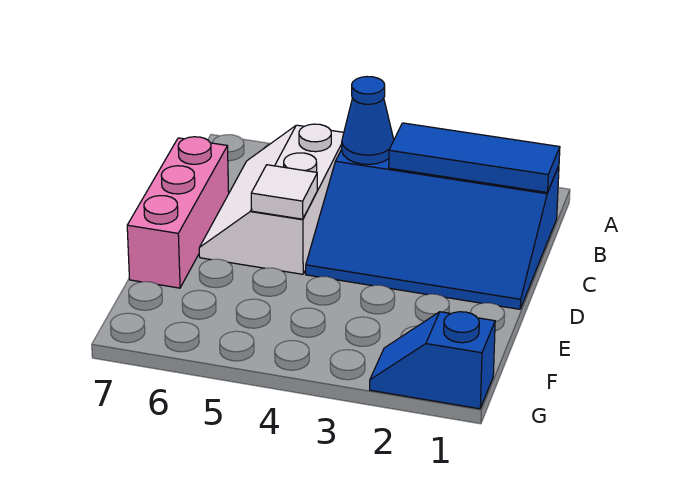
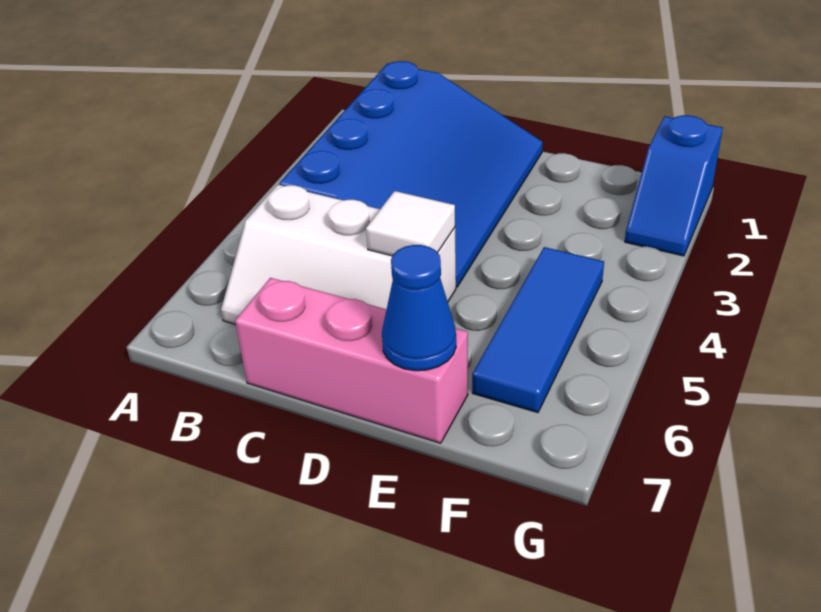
blue tile B1:B3 level 2 -> blue tile F4:F6 level 1
blue cone B4 level 2 -> blue cone E7 level 2

